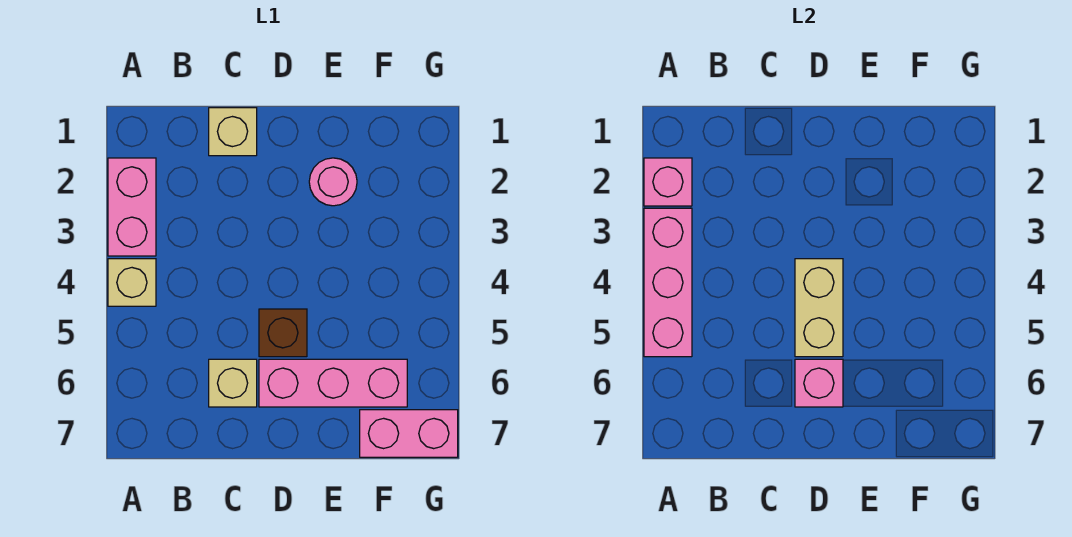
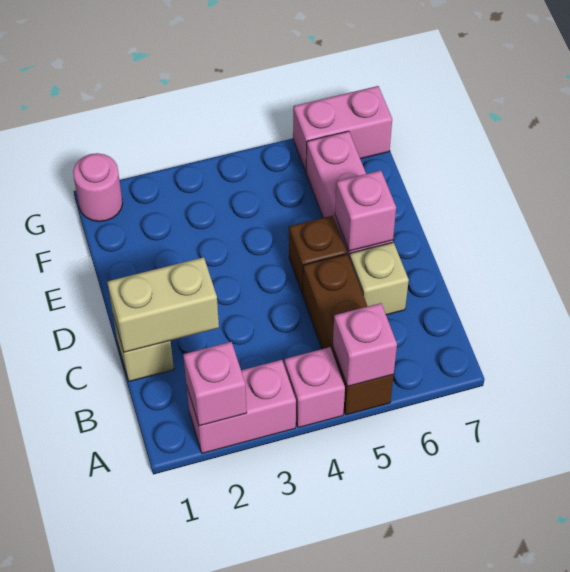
pink brick A3:A5 level 2 -> pink brick A5 level 2
tan brick A4 level 1 -> pink brick A4 level 1
none -> brown brick A5:C5 level 1
tan brick D4:D5 level 2 -> tan brick C1:C2 level 2
pink round brick E2 level 1 -> pink round brick G1 level 1
pink brick F7:G7 level 1 -> pink brick G6:G7 level 1

